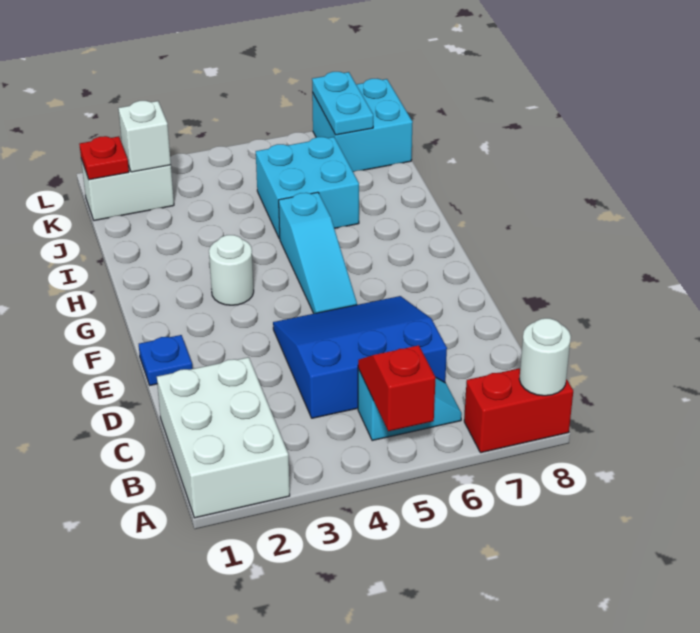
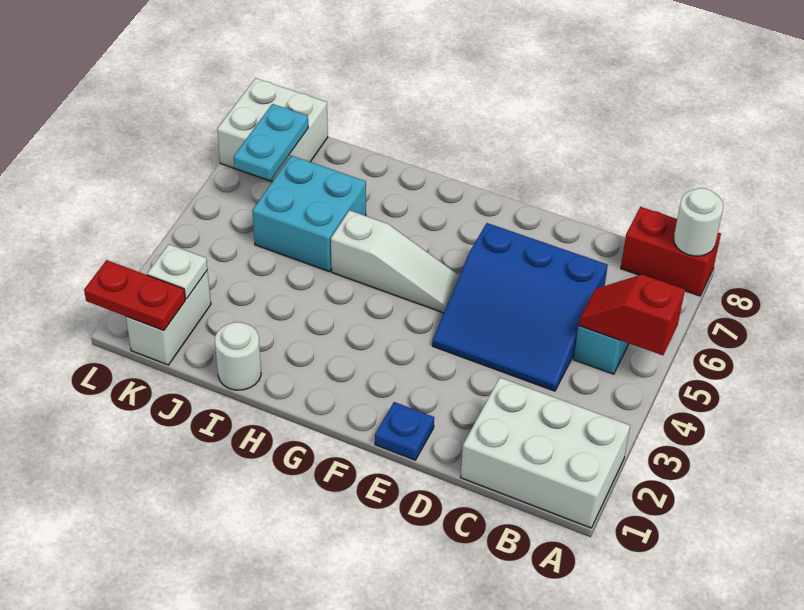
red brick A7:A8 level 1 -> red brick A8:B8 level 1
blue slope C4:E6 level 1 top C -> blue slope C4:E6 level 1 top 6
cyan slope F5:H5 level 1 top H -> white slope F5:H5 level 1 top H
white round brick G3 level 1 -> white round brick I1 level 1
red plate K1 level 2 -> red plate K1:L1 level 2
white brick K2 level 2 -> white plate K2 level 2
cyan brick K7:L8 level 1 -> white brick K7:L8 level 1
cyan plate K7:L7 level 2 -> cyan plate K6:K7 level 2

